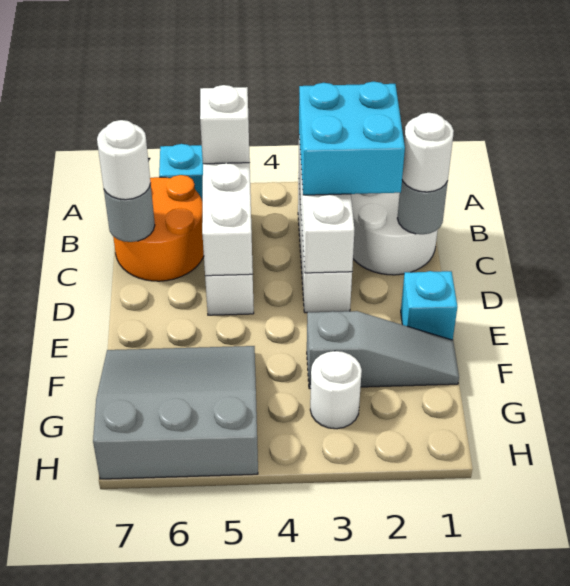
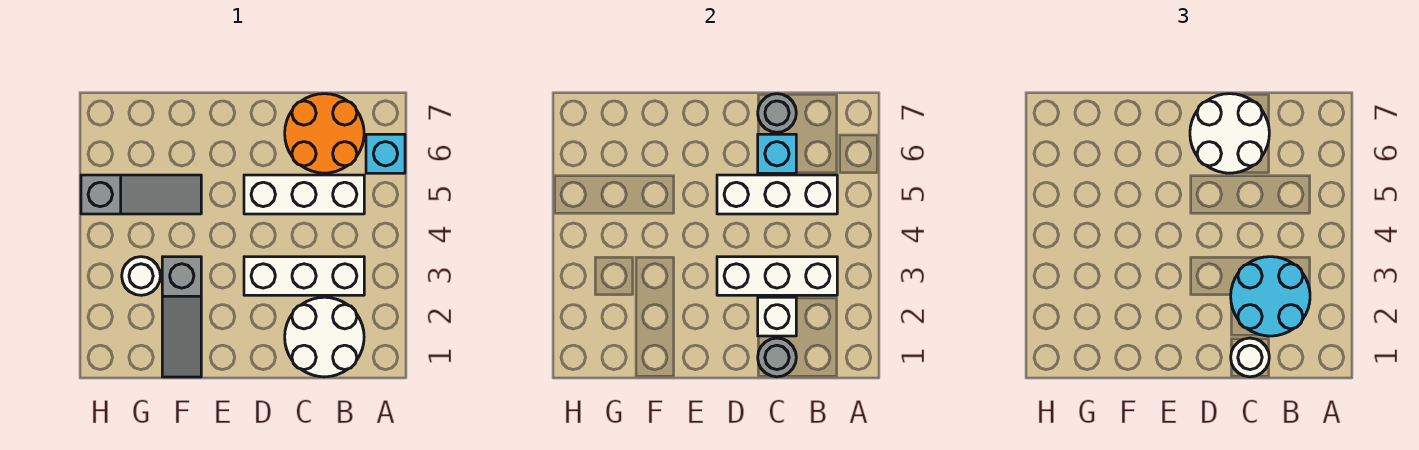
cyan brick B2:C3 level 3 -> cyan round brick B2:C3 level 3
white brick B5 level 3 -> white brick C2 level 2
white round brick C7 level 3 -> white round brick C6:D7 level 3
cyan brick E1 level 1 -> cyan brick C6 level 2
grey slope F5:H7 level 1 top H -> grey slope F5:H5 level 1 top H

